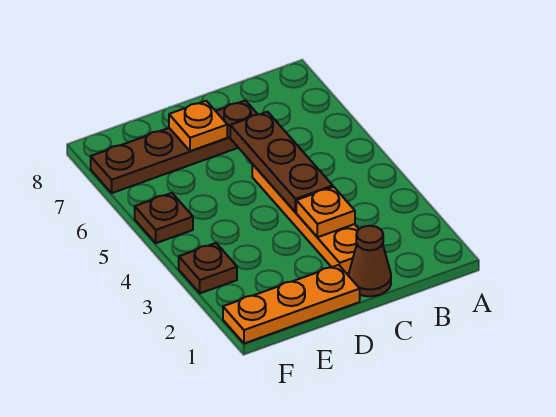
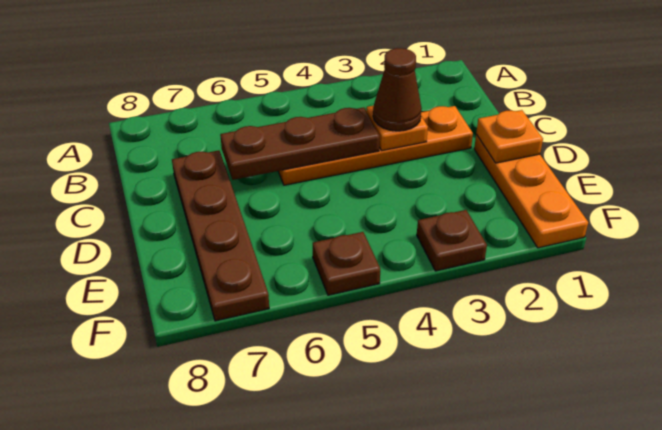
brown cone C1 level 1 -> brown cone C3 level 3
orange plate D7 level 2 -> orange plate D1 level 2

